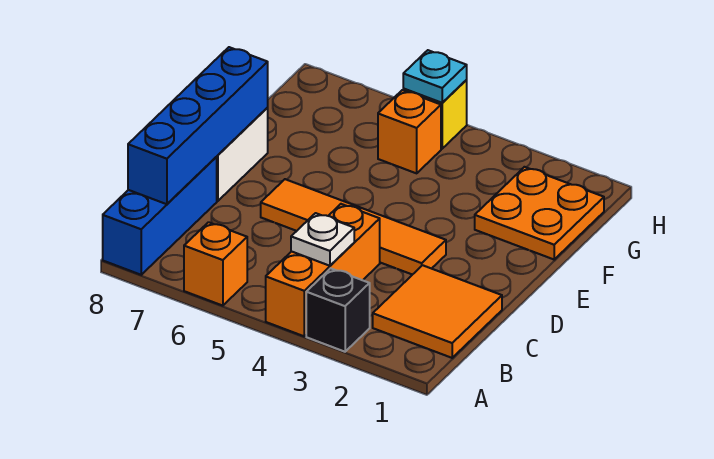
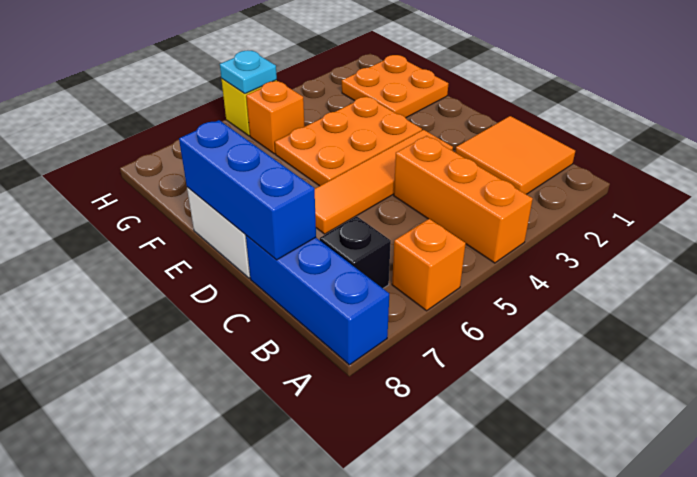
black brick A3 level 1 -> black brick B7 level 1
white plate B4 level 2 -> none
blue brick B8:E8 level 2 -> blue brick C8:E8 level 2
none -> orange plate E3:F5 level 1

